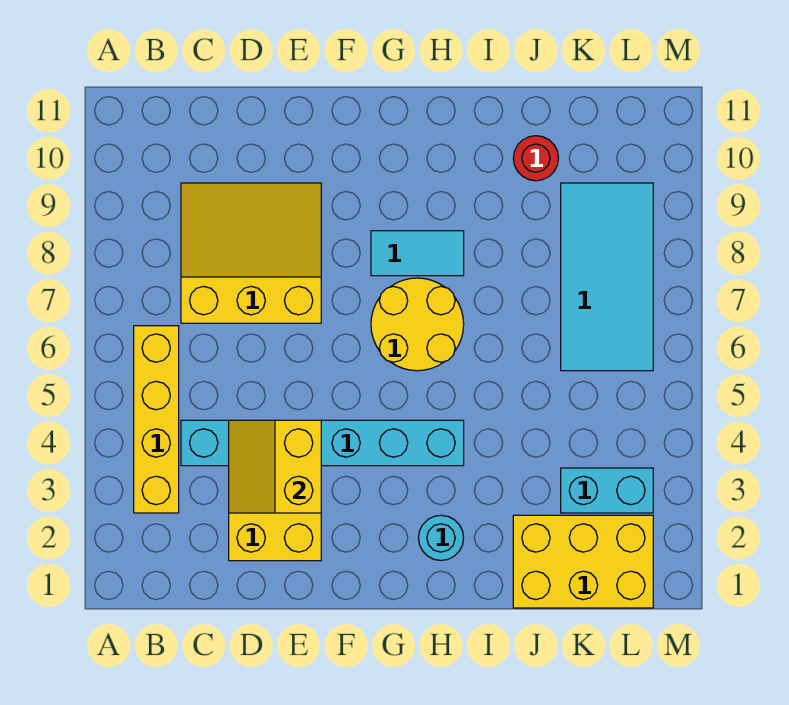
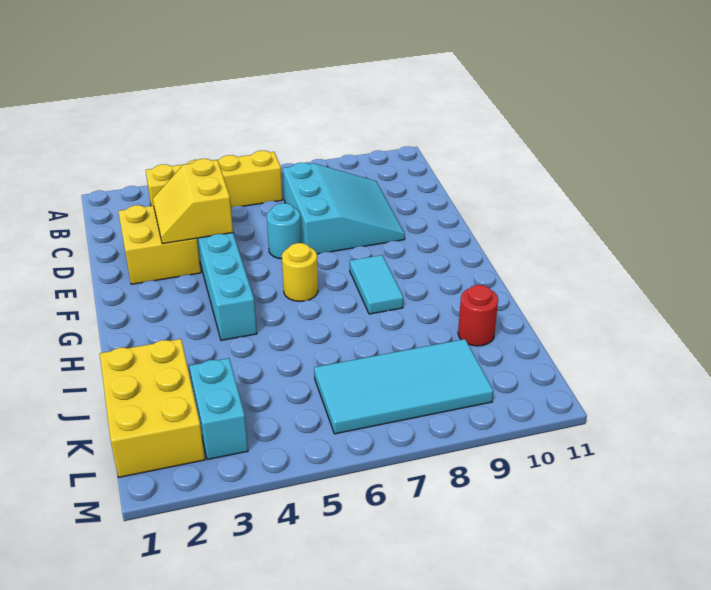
yellow slope C7:E9 level 1 top 7 -> cyan slope C7:E9 level 1 top 7
yellow slope D3:E4 level 2 top E -> yellow slope D3:E4 level 2 top 4
yellow round brick G6:H7 level 1 -> yellow round brick G6 level 1
cyan round brick H2 level 1 -> cyan round brick E6 level 1

